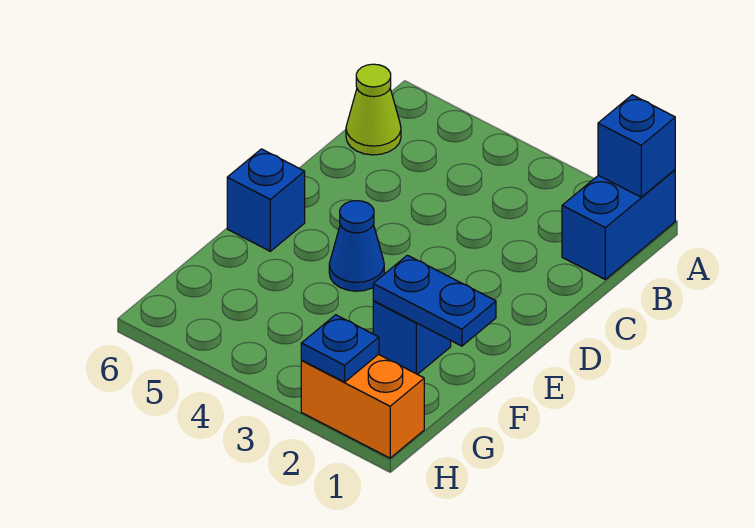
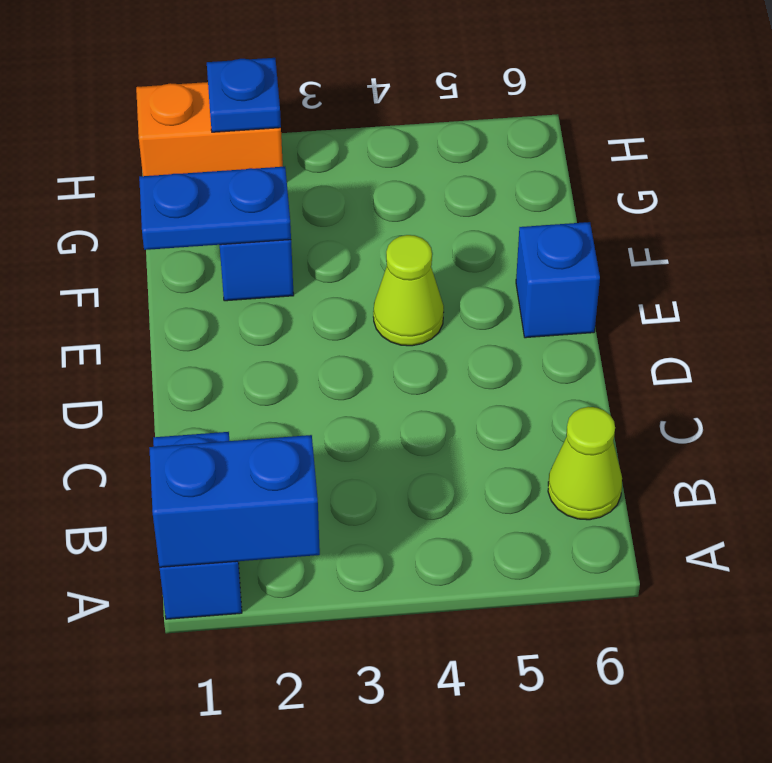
blue brick A1 level 2 -> blue brick A1:A2 level 2
blue cone E4 level 1 -> lime cone E4 level 1

